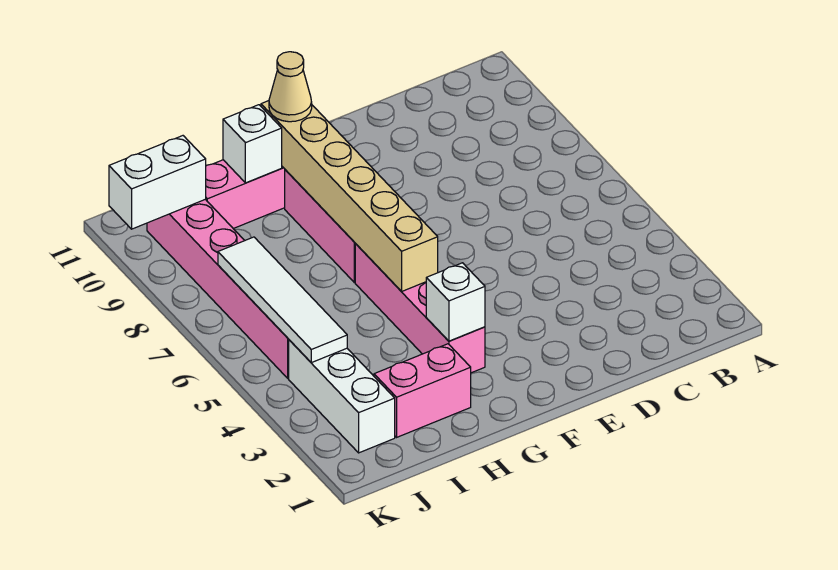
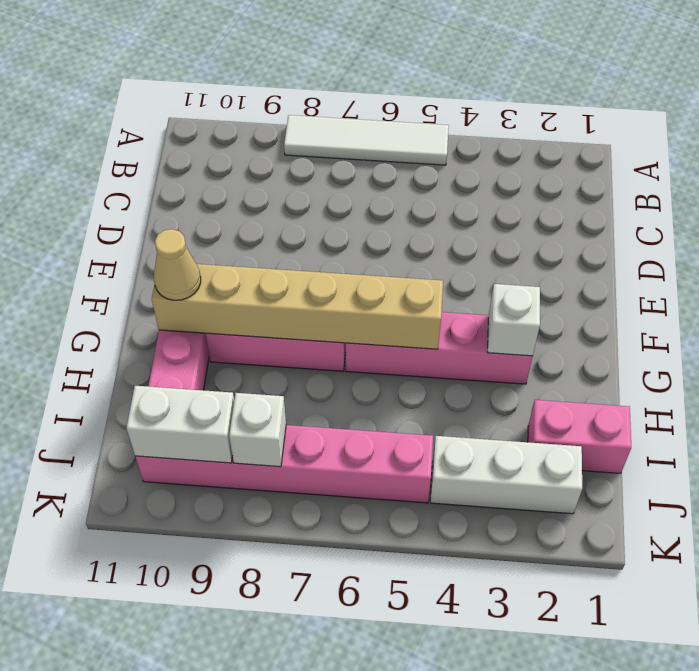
pink brick H2:I2 level 1 -> pink brick I1:I2 level 1
white brick H10 level 2 -> white brick J8 level 2
white tile J4:J7 level 2 -> white tile A5:A8 level 1
white brick J10:K10 level 2 -> white brick J9:J10 level 2

